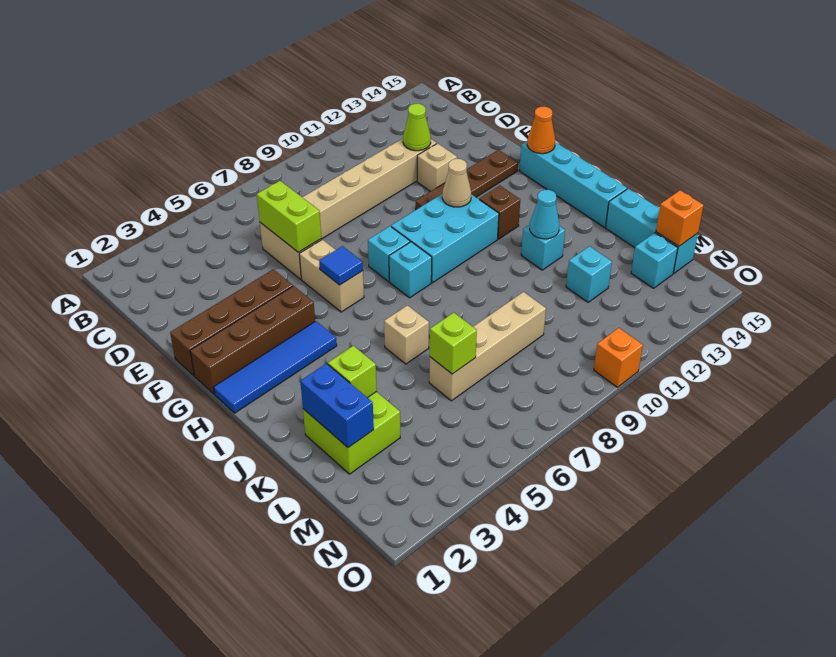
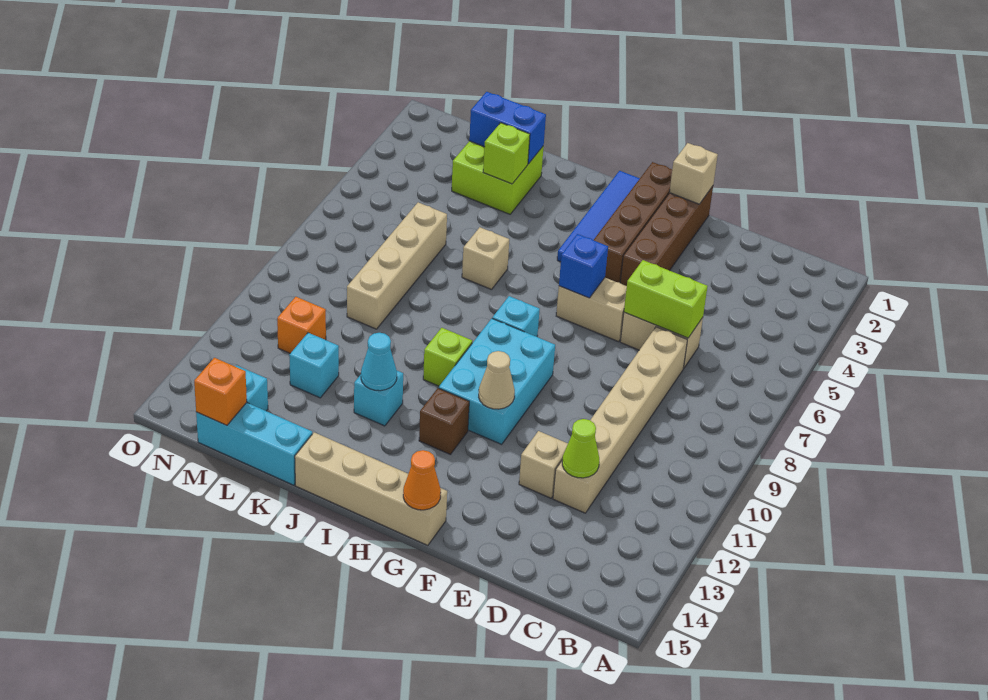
none -> tan brick F1 level 2
brown plate F11:F14 level 1 -> none
blue tile G6 level 2 -> blue brick G6 level 2
cyan brick G8 level 1 -> none
cyan brick G15:J15 level 1 -> tan brick G15:J15 level 1
lime brick L6 level 2 -> lime brick I10 level 1
orange brick O10 level 1 -> orange brick M11 level 1

